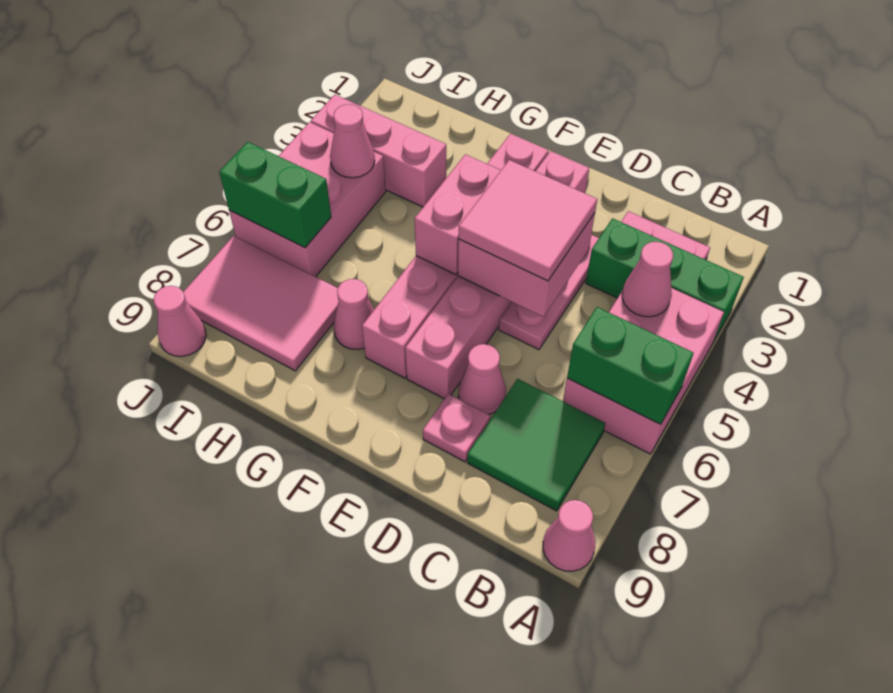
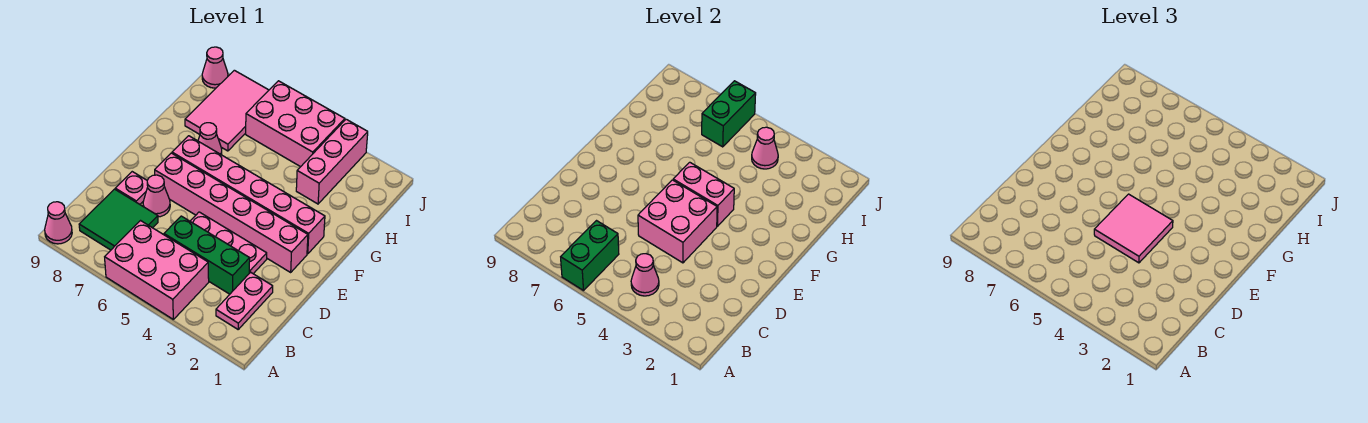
green brick A3:C3 level 1 -> green brick C3:C5 level 1

